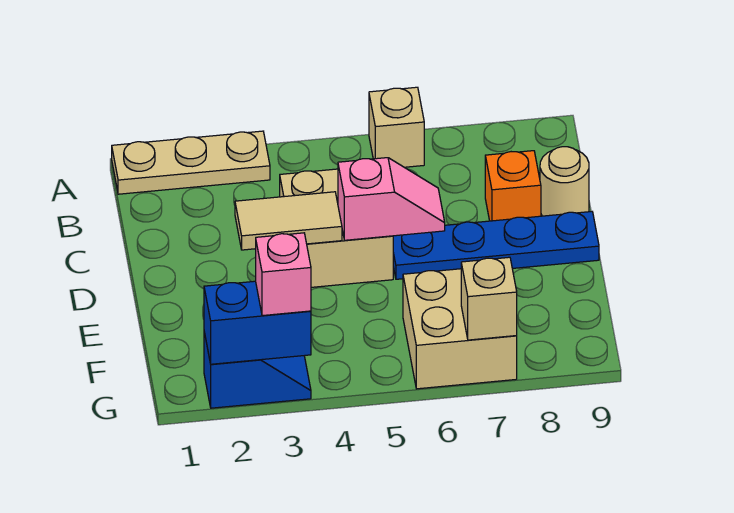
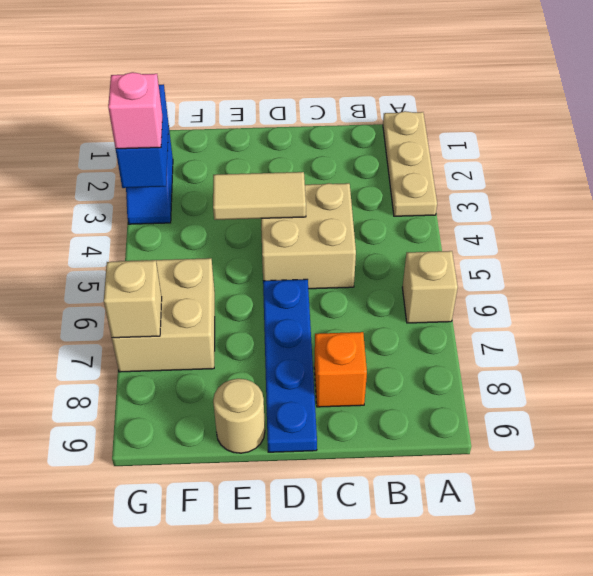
tan round brick C9 level 1 -> tan round brick E9 level 1
tan tile D3:D4 level 2 -> tan tile D4:E4 level 2
pink slope D5:D6 level 2 top 5 -> none

